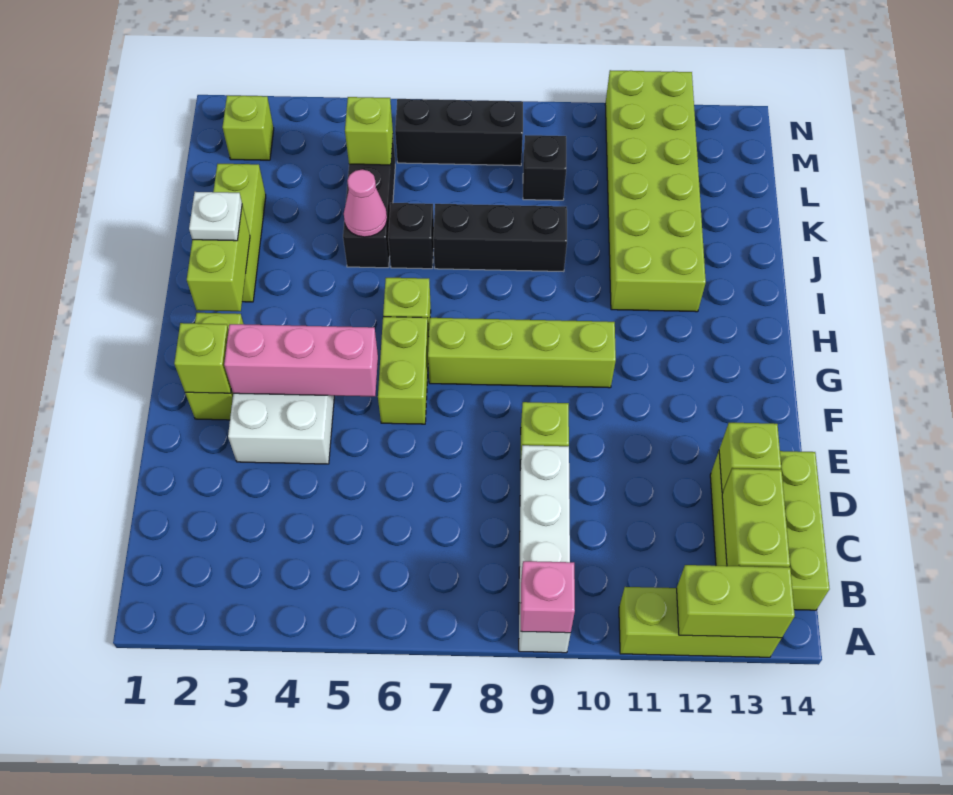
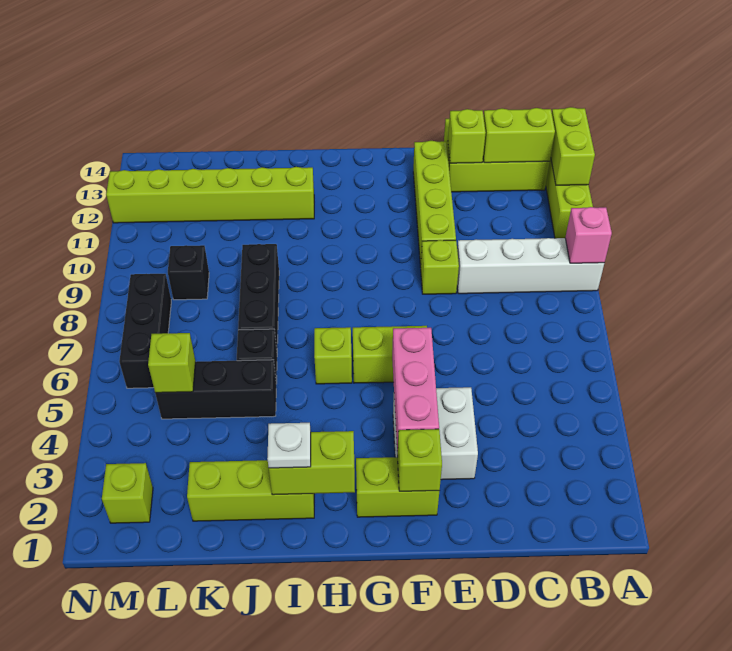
lime brick G7:G10 level 1 -> lime brick E10:E13 level 1
lime brick I11:N12 level 1 -> lime brick I12:N12 level 1
pink cone J5 level 2 -> none

